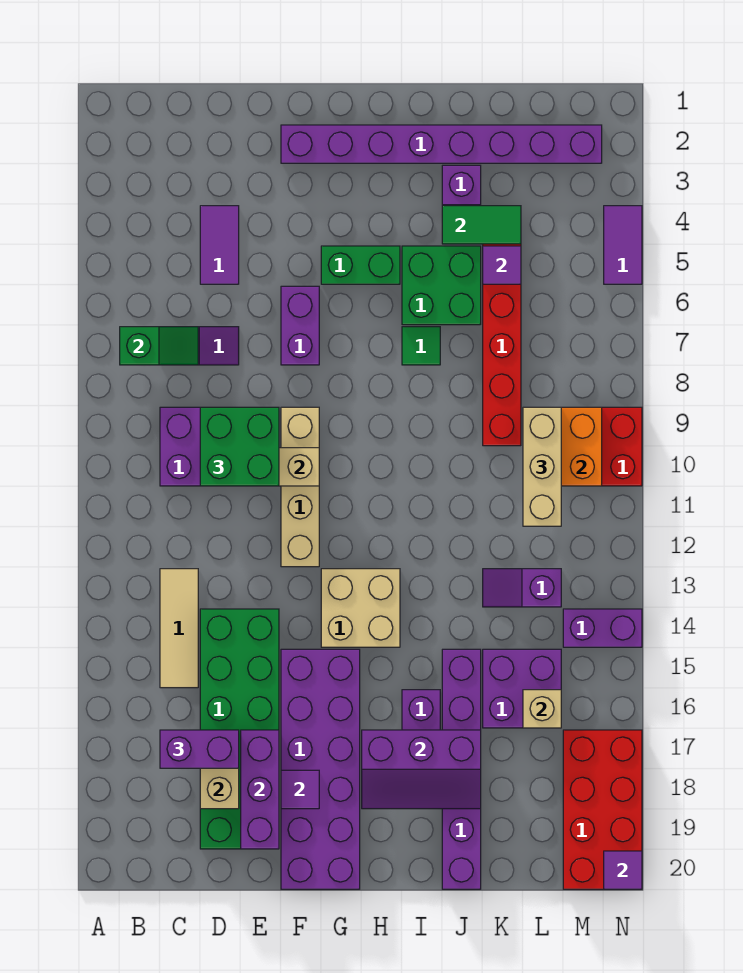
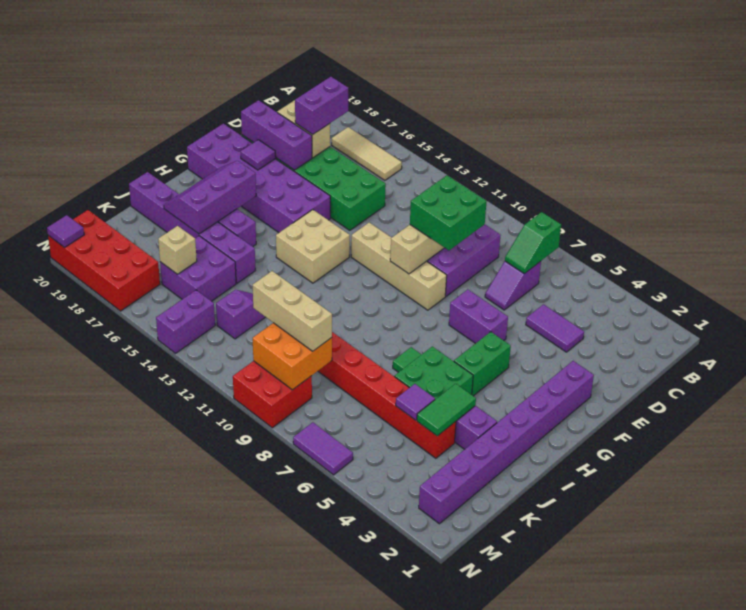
tan tile C13:C15 level 1 -> tan tile B15:B17 level 1
purple tile N4:N5 level 1 -> purple tile N6:N7 level 1

